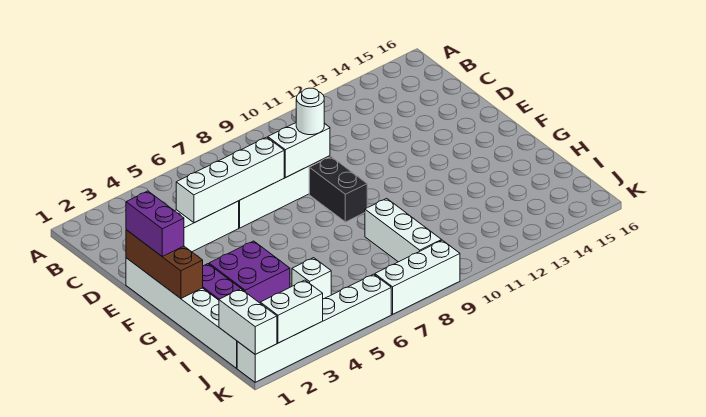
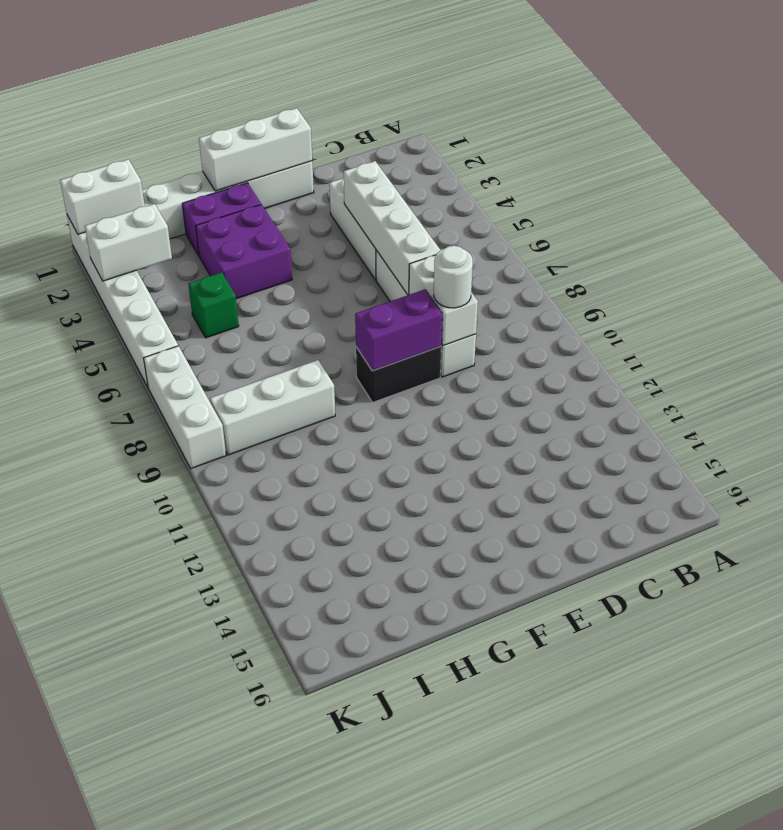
brown brick E1:G1 level 2 -> white brick E1:G1 level 2
purple brick E1:F1 level 3 -> purple brick E9:F9 level 2
white brick I5 level 1 -> green brick I5 level 1
white brick K2:K3 level 2 -> white brick J3:K3 level 2

